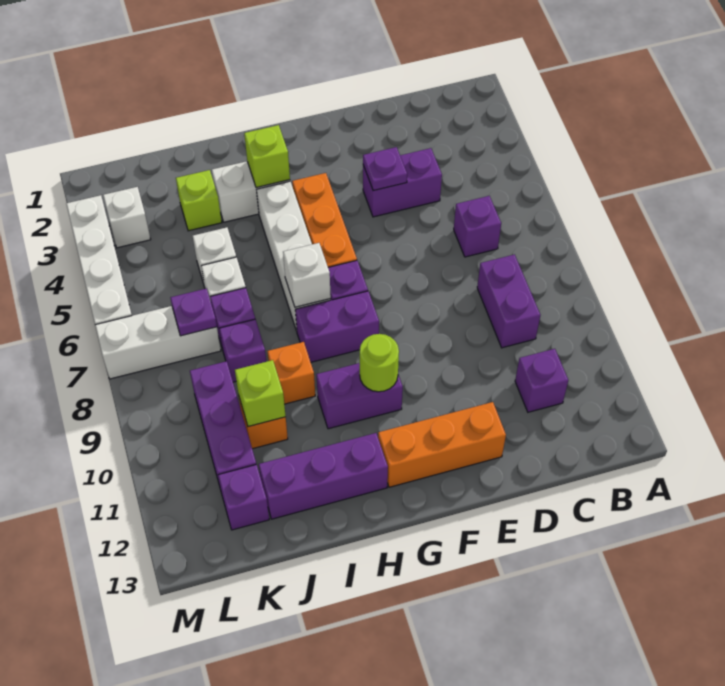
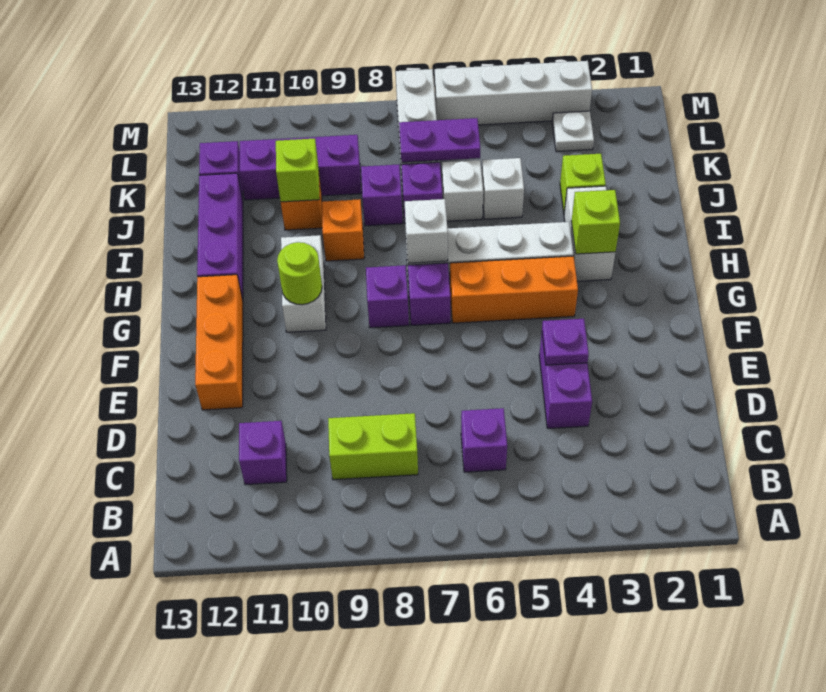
purple brick C8:C9 level 1 -> lime brick C8:C9 level 1
purple brick G8:H8 level 1 -> purple brick G8 level 1
purple brick G10:H10 level 1 -> white brick G10:H10 level 1
purple plate K7 level 2 -> purple plate K6:K7 level 2
white brick L3 level 1 -> white plate L3 level 1

